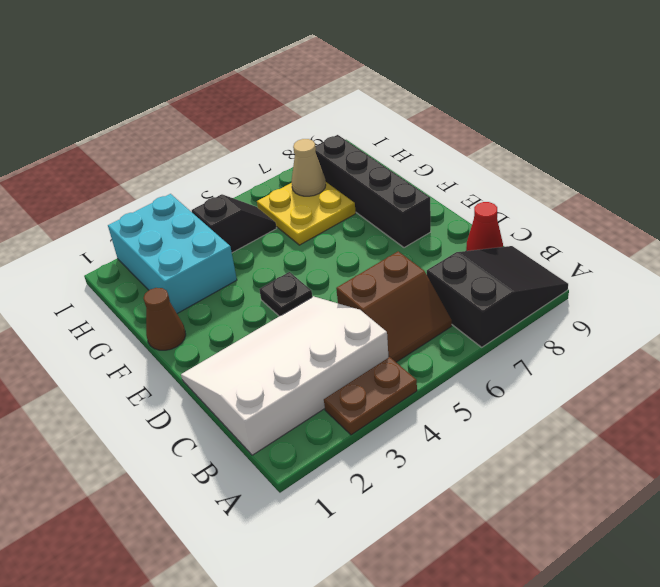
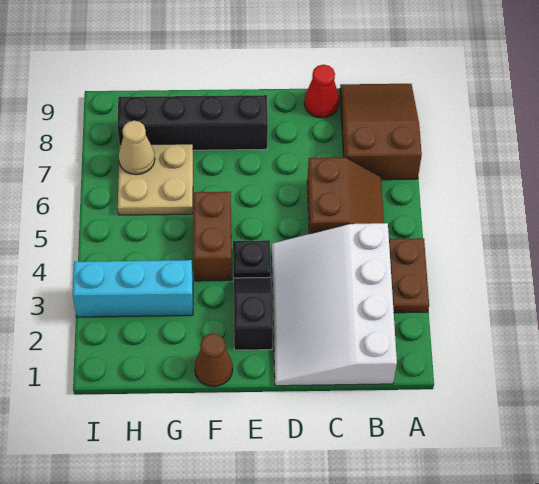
black slope A7:B9 level 1 top 7 -> brown slope A7:B9 level 1 top 7
none -> brown brick F4:F5 level 1
cyan brick G2:I3 level 1 -> cyan brick G3:I3 level 1
yellow plate G6:H7 level 1 -> tan plate G6:H7 level 1
black slope H4:H5 level 1 top 4 -> black slope E2:E3 level 1 top 2

